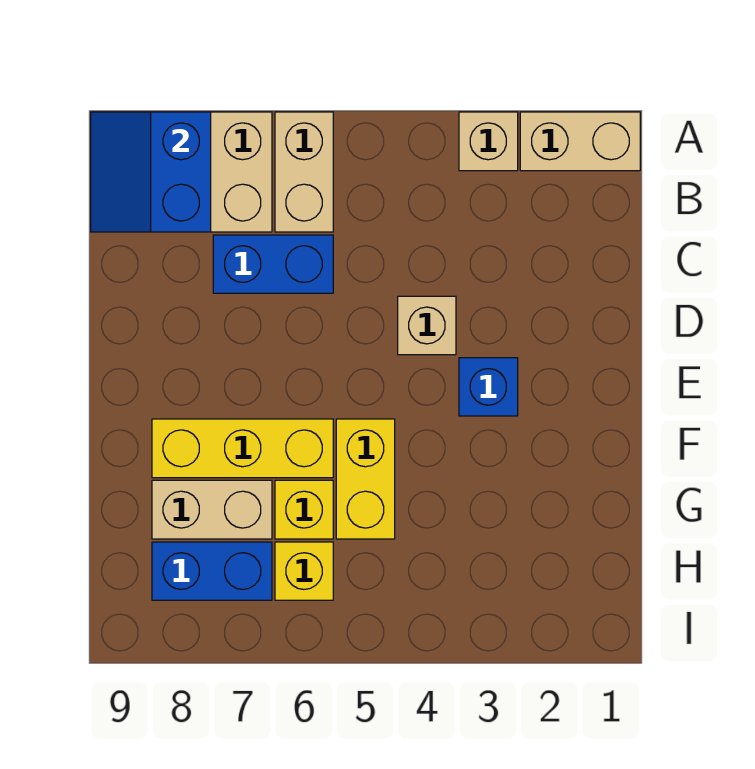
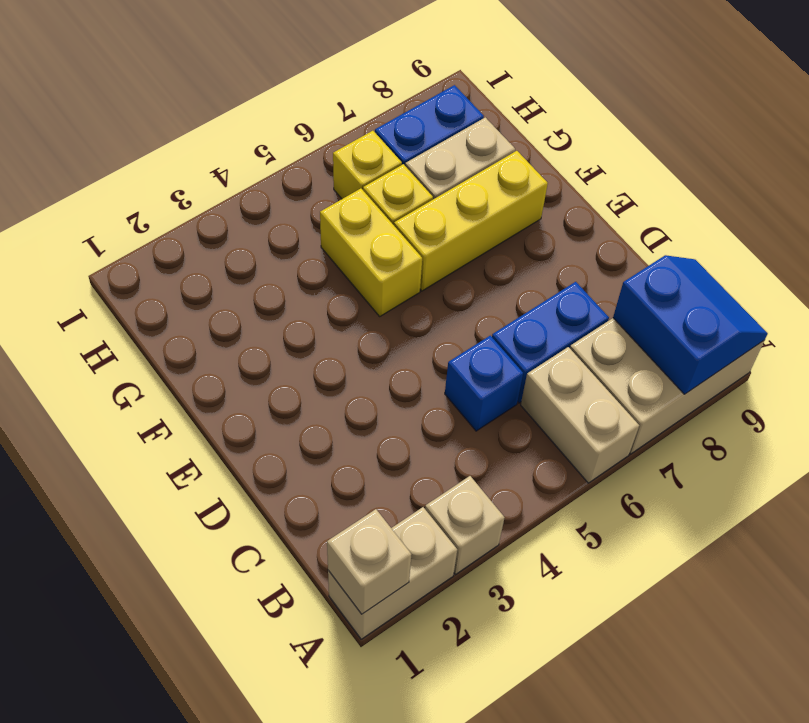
tan brick D4 level 1 -> tan brick A1 level 2
blue brick E3 level 1 -> blue brick C5 level 1

